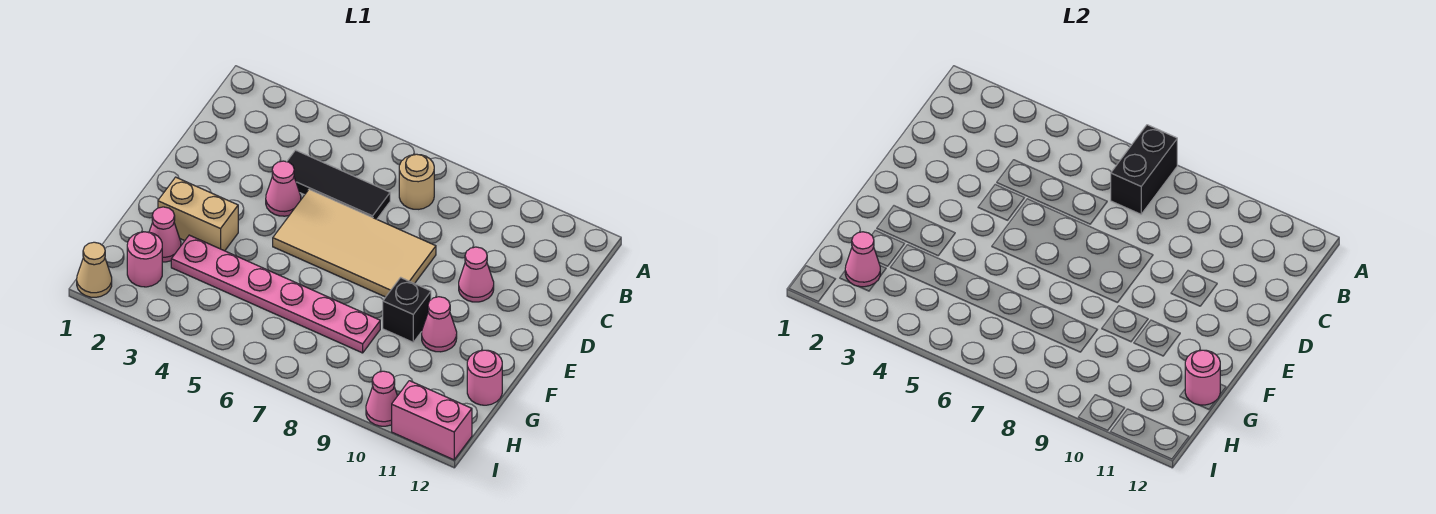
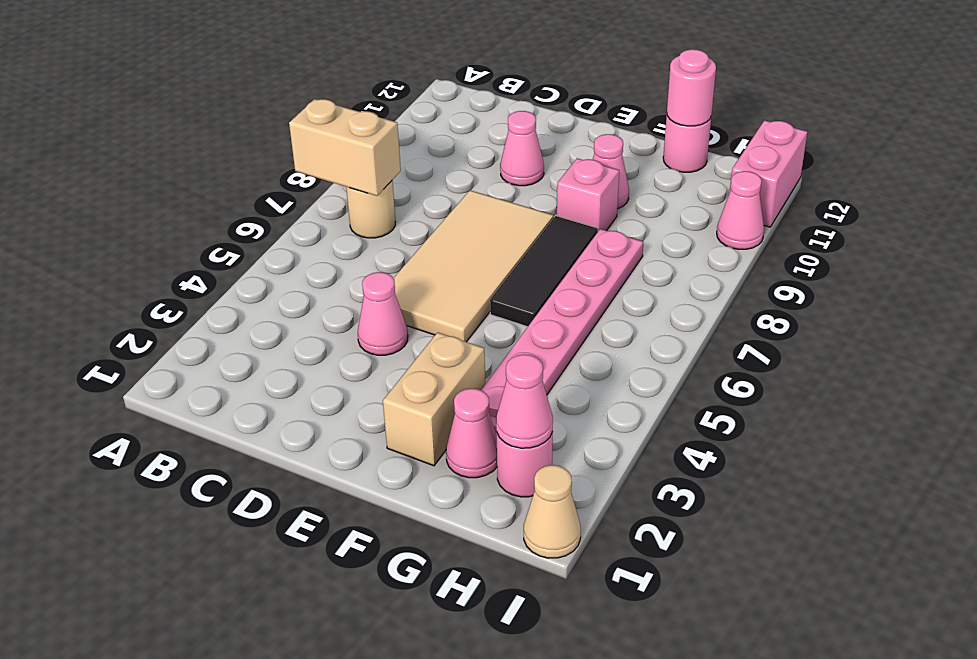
black brick A7:B7 level 2 -> tan brick A7:B7 level 2
black tile C4:C6 level 1 -> black tile F6:F8 level 1
black brick F9 level 1 -> pink brick F9 level 1

